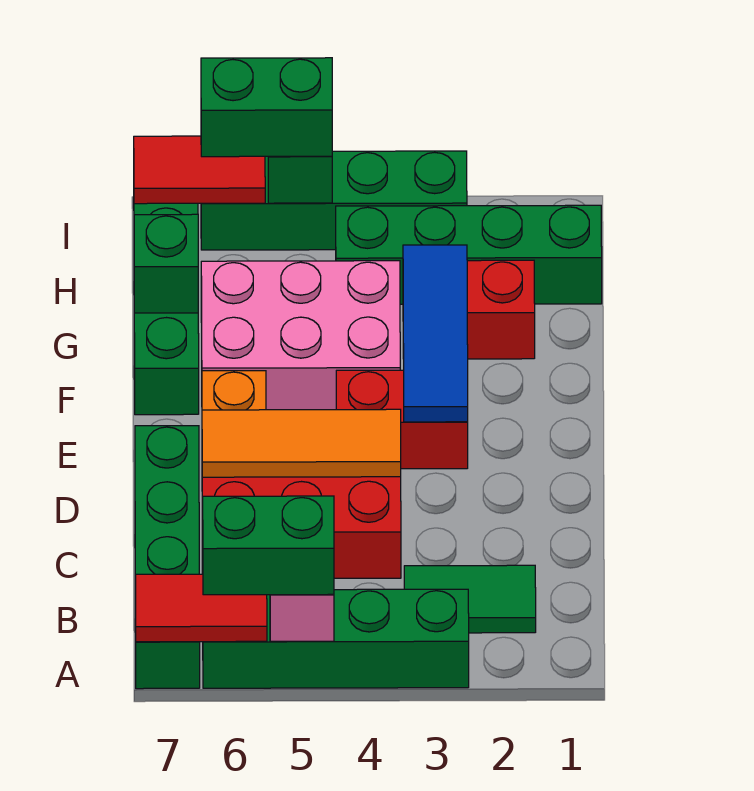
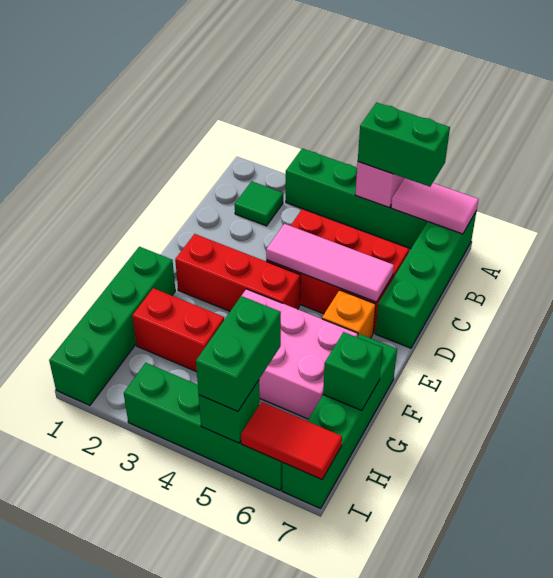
red tile A6:A7 level 2 -> pink tile A6:A7 level 2
green tile B2:B3 level 1 -> green tile B2 level 1
orange tile D4:D6 level 2 -> pink tile D4:D6 level 2
red brick E3:E4 level 1 -> red brick E2:E4 level 1
blue tile E3:G3 level 2 -> none
green brick H1:H4 level 1 -> green brick F1:I1 level 1
green brick I5:I6 level 3 -> green brick H5:I5 level 3

